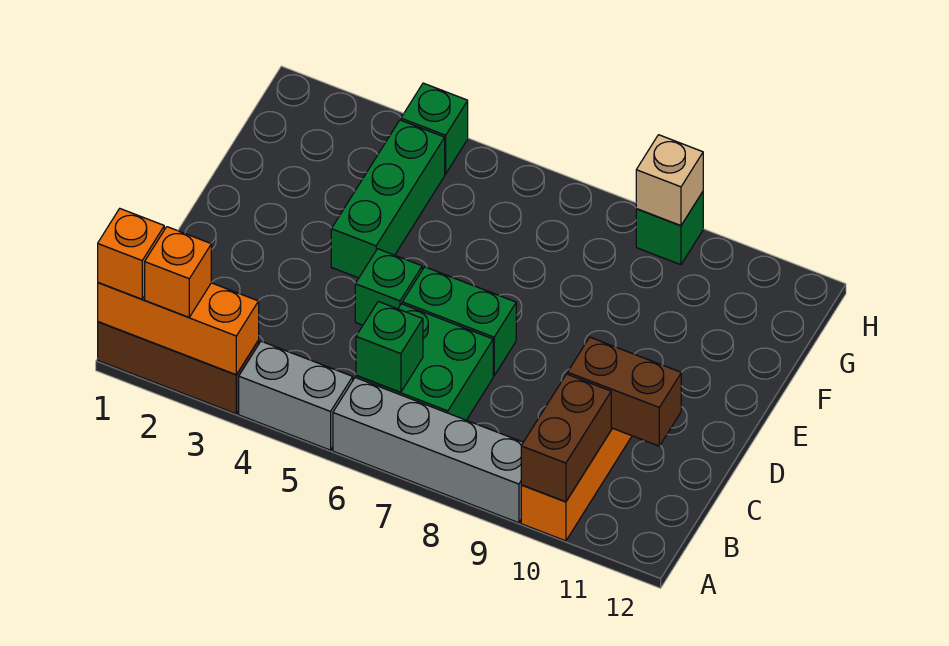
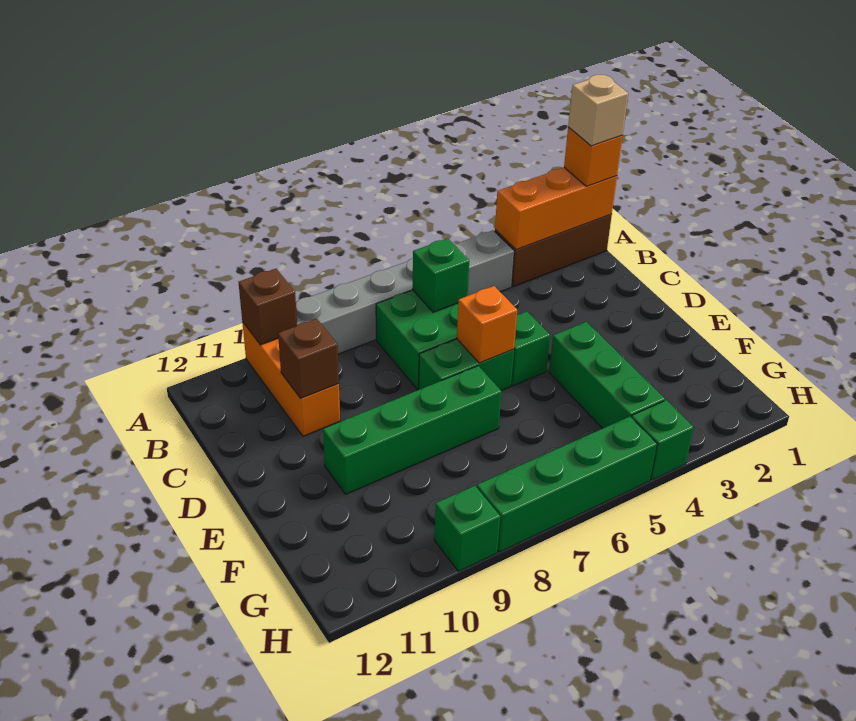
orange brick A2 level 3 -> orange brick D6 level 2
brown brick A10:B10 level 2 -> brown brick A10 level 2
brown brick C10:C11 level 2 -> brown brick C10 level 2
none -> green brick E7:E10 level 1
none -> green brick H5:H8 level 1
tan brick H9 level 2 -> tan brick A1 level 4

